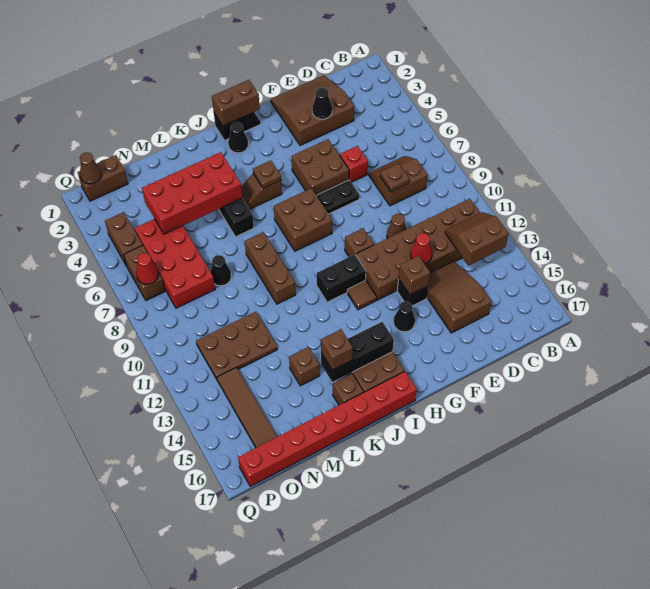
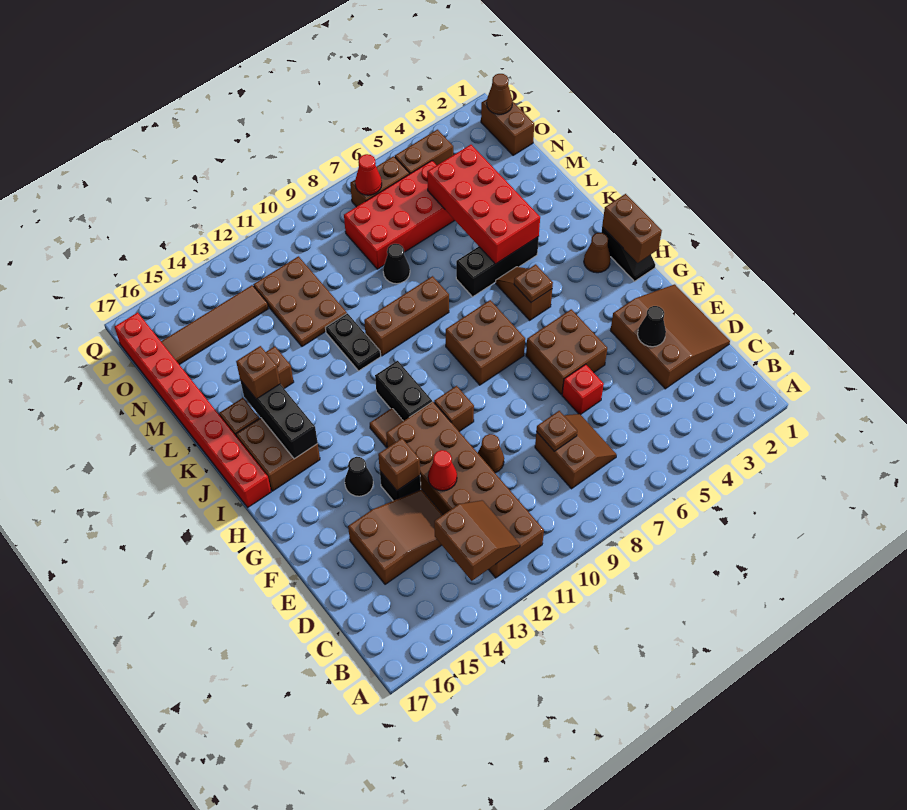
black plate F7:G7 level 1 -> black plate K11:L11 level 1
black cone I2 level 1 -> brown cone I2 level 1

